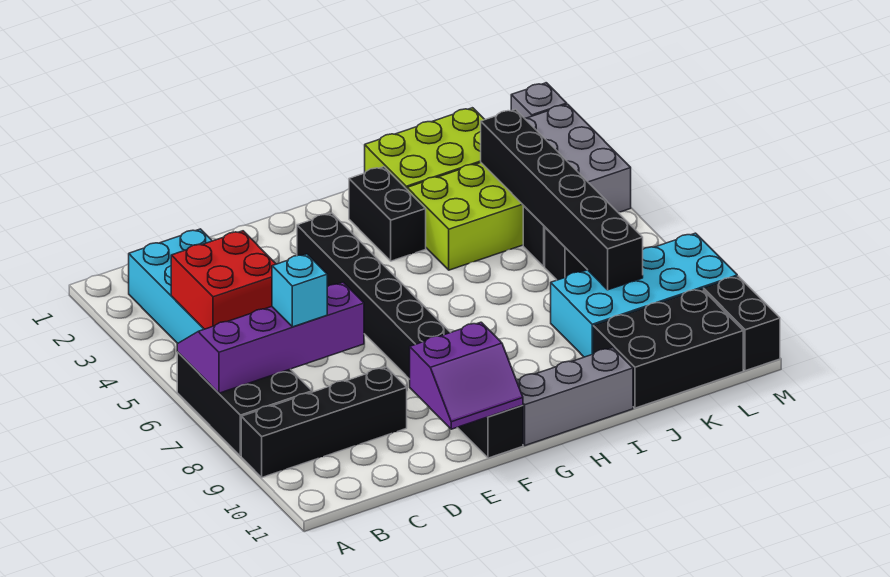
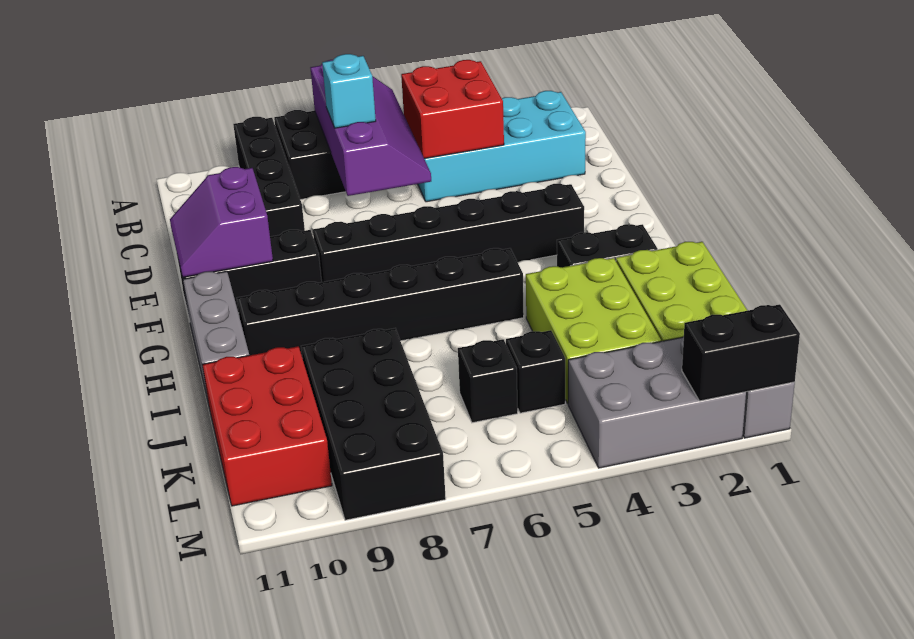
cyan brick J8:M9 level 1 -> black brick J8:M9 level 1
black brick J10:L11 level 1 -> red brick J10:L11 level 1
black brick K3:K8 level 2 -> black brick H5:H10 level 1
black brick M10:M11 level 1 -> black brick M1:M2 level 2

